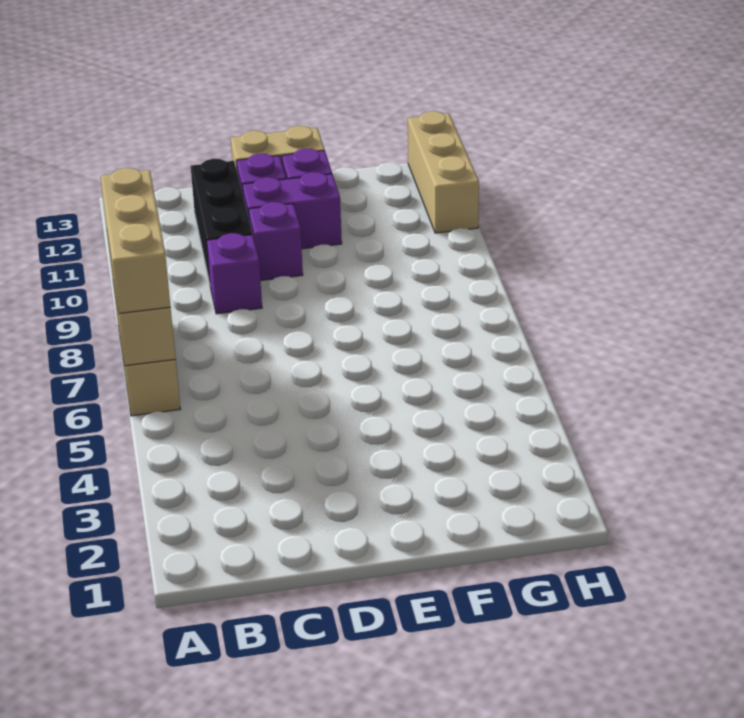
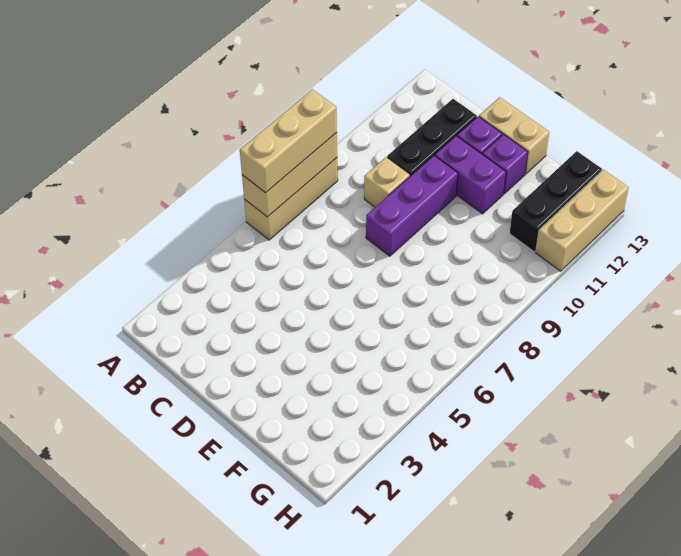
purple brick C9 level 1 -> tan brick C9 level 1
purple brick D10 level 1 -> purple brick D8:D10 level 1
none -> black brick G11:G13 level 1

